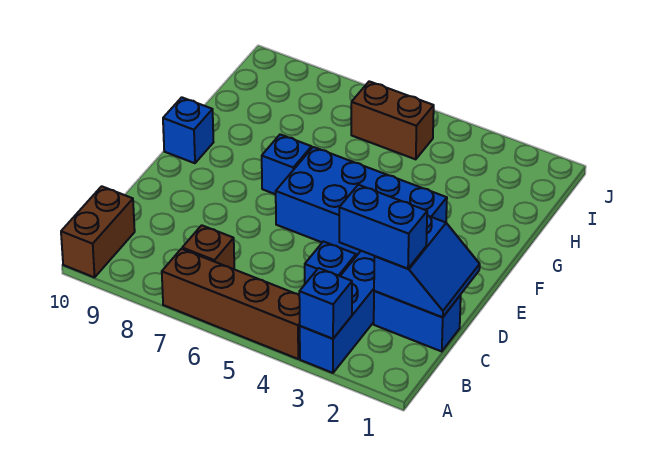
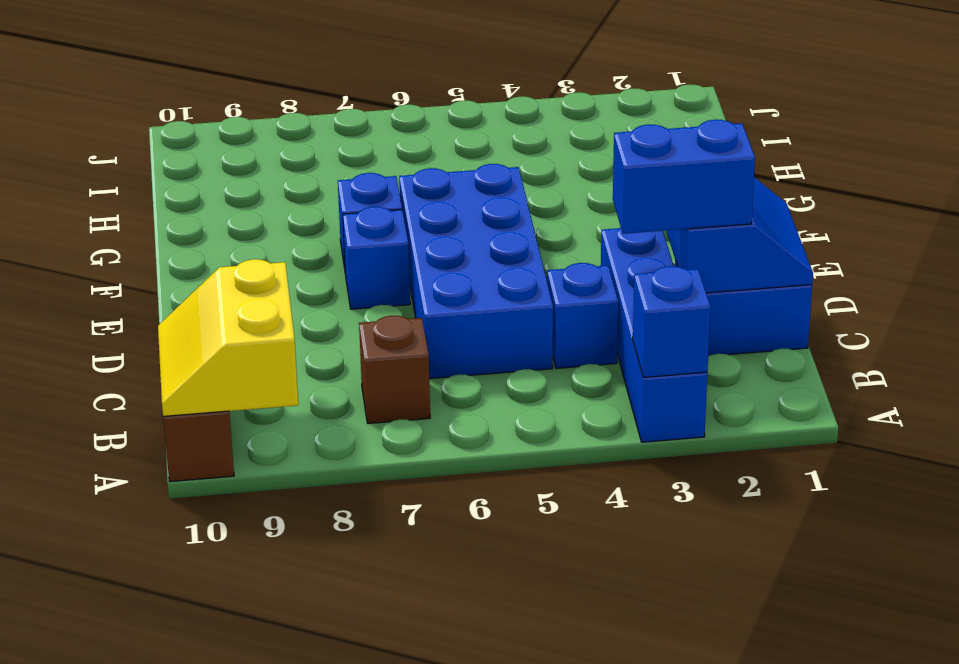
brown brick A4:A7 level 1 -> none
none -> yellow slope A9:B10 level 2 top 9
blue brick E3:F6 level 1 -> blue brick C5:F6 level 1
blue brick F10 level 1 -> blue brick E7 level 1
brown brick I5:I6 level 1 -> none

